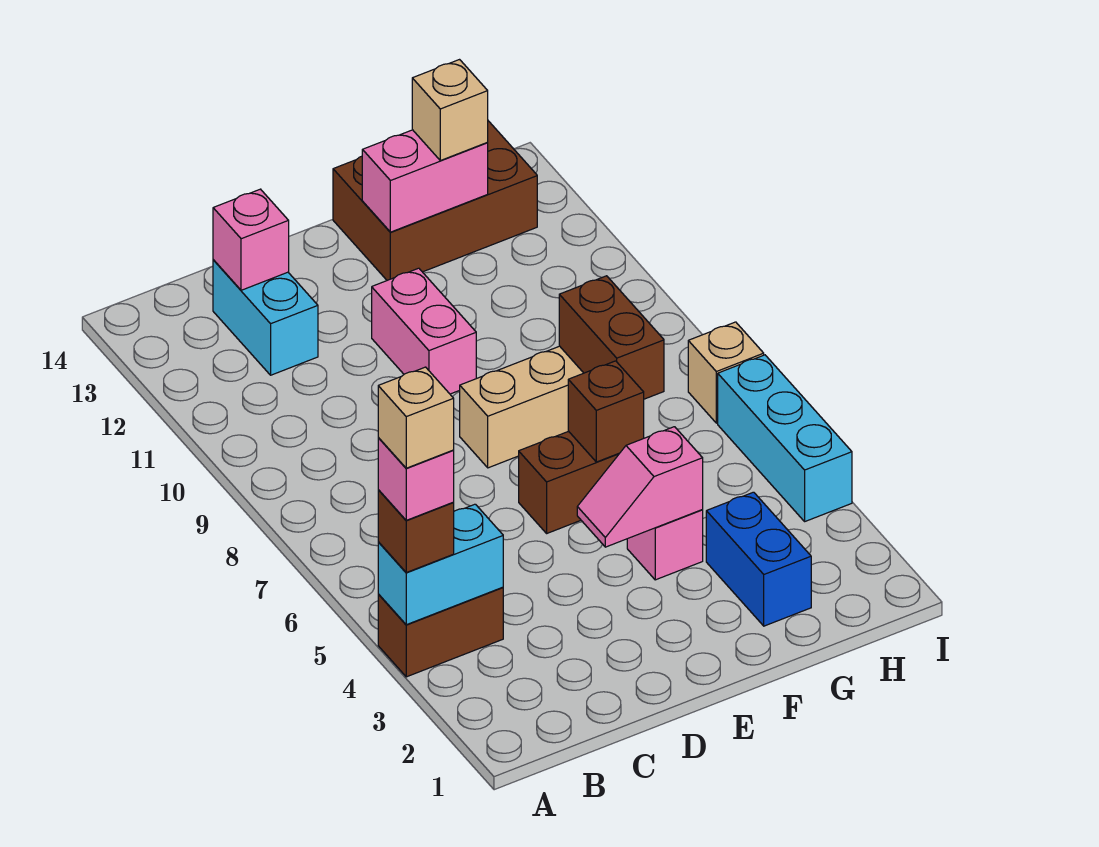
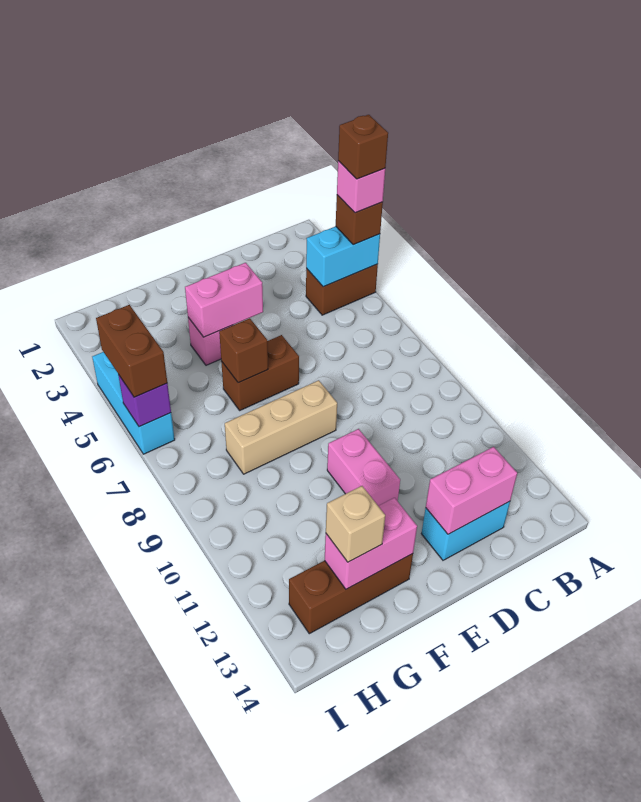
tan brick A4 level 5 -> brown brick A4 level 5
cyan brick C12:C13 level 1 -> cyan brick C13:D13 level 1
pink brick C13 level 2 -> pink brick C13:D13 level 2
pink slope E4:F4 level 2 top F -> pink brick E4:F4 level 2
brown brick F13:H14 level 1 -> brown brick F13:H13 level 1
blue brick G2:G3 level 1 -> none
brown brick G7:G8 level 2 -> brown brick I5:I6 level 3
none -> purple brick I6 level 2
tan brick I7 level 1 -> none

